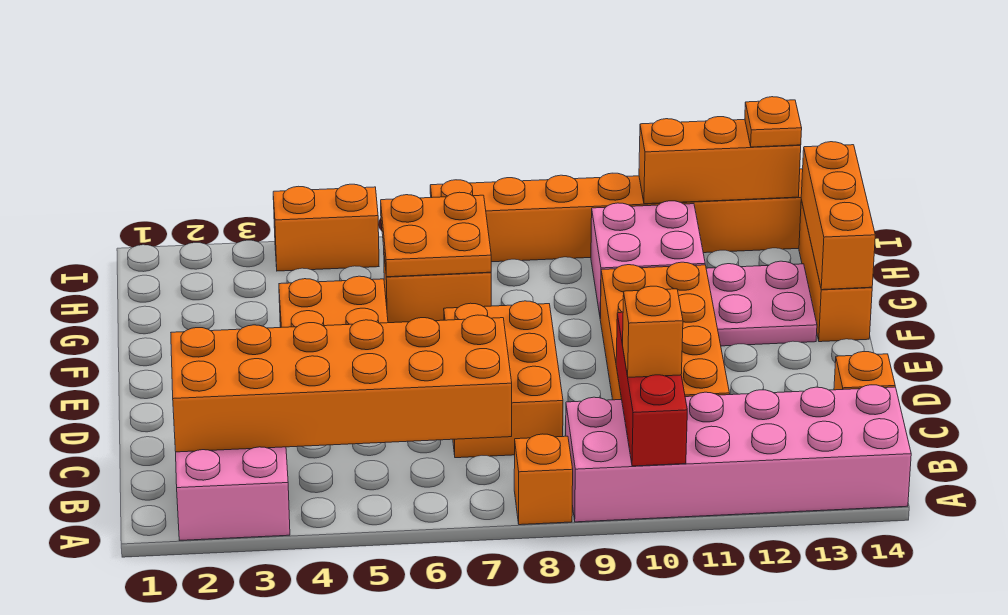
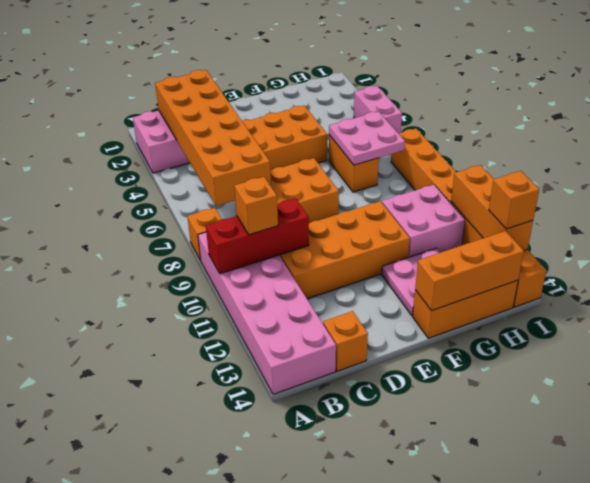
orange plate G6:H7 level 2 -> pink plate G6:H7 level 2
orange brick I4:I5 level 1 -> pink brick I4:I5 level 1
orange plate I13 level 3 -> orange brick I13 level 3

